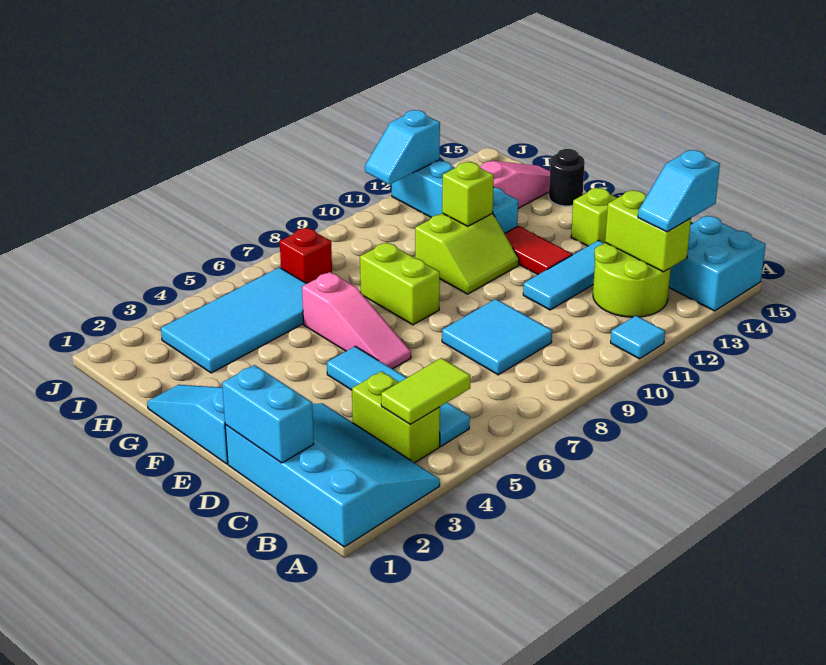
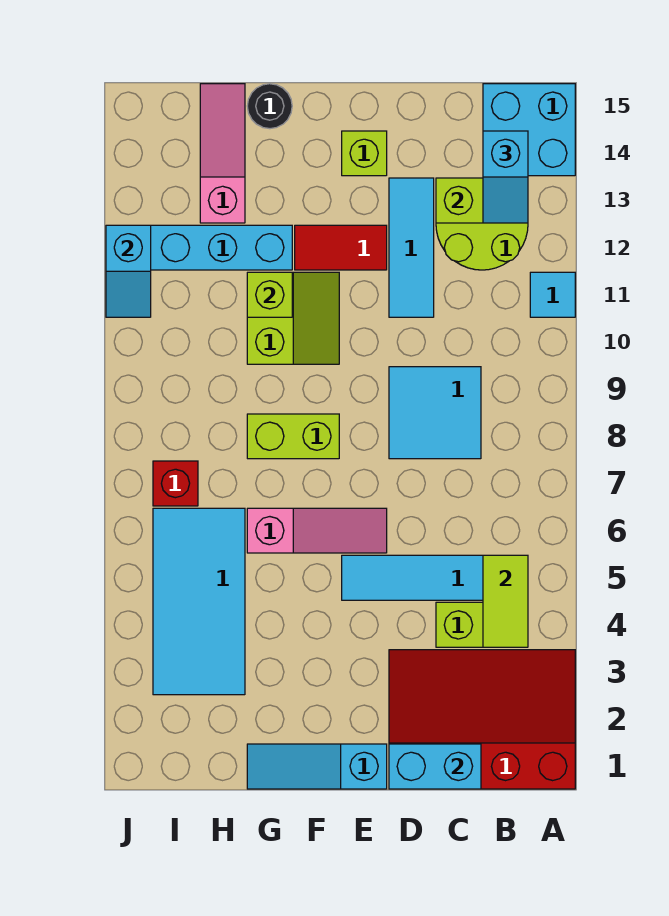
cyan slope A1:D3 level 1 top 1 -> red slope A1:D3 level 1 top 1

